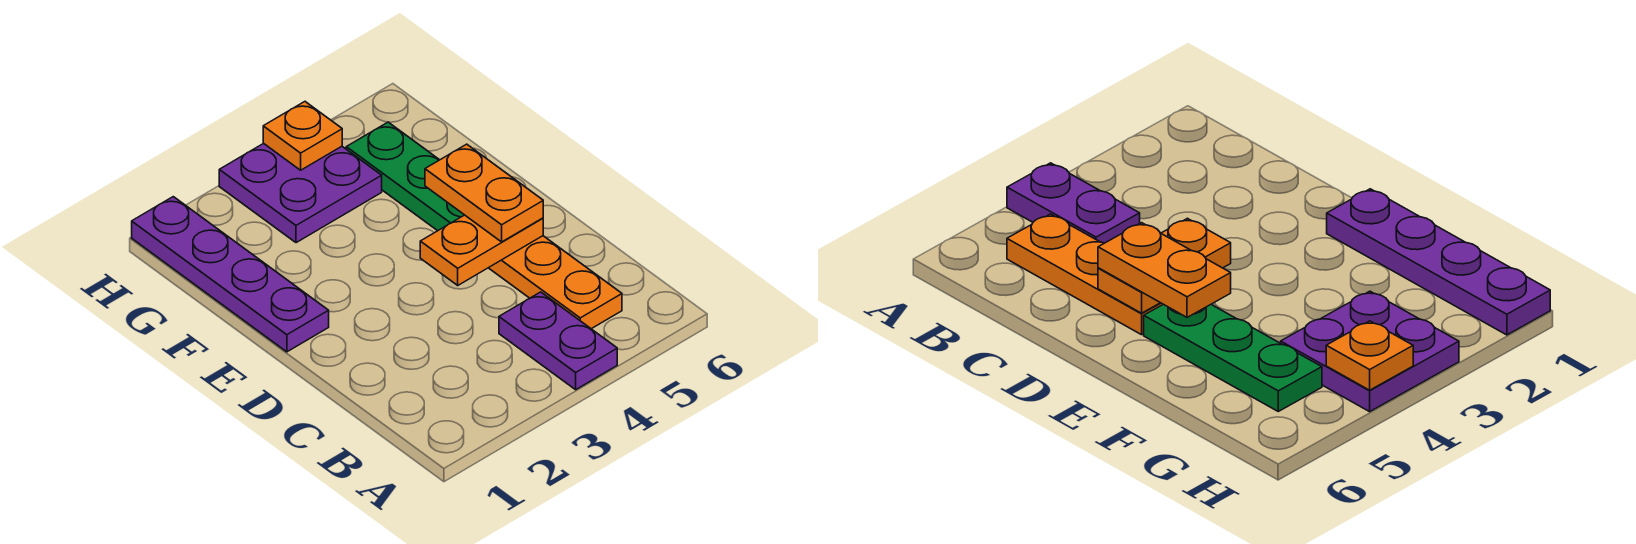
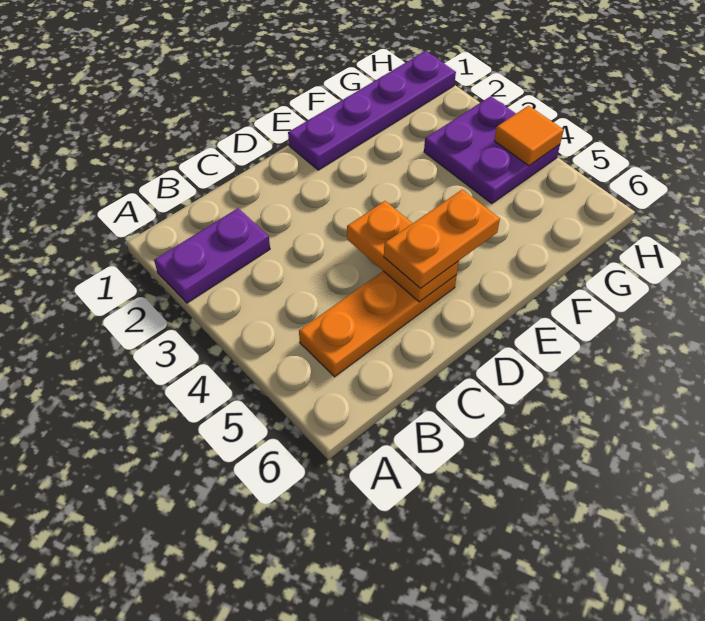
purple plate A4:B4 level 1 -> purple plate A2:B2 level 1
green plate E5:G5 level 1 -> none
orange plate H4 level 2 -> orange tile H4 level 2

